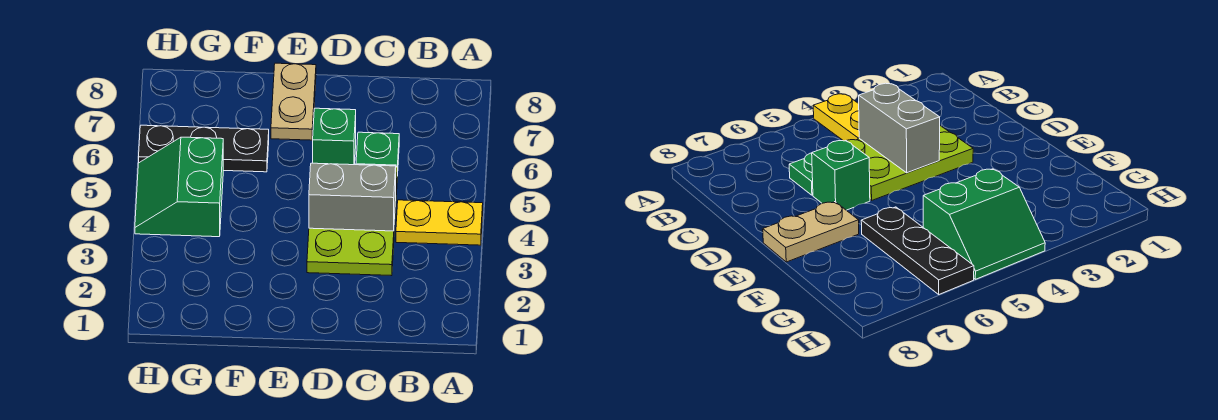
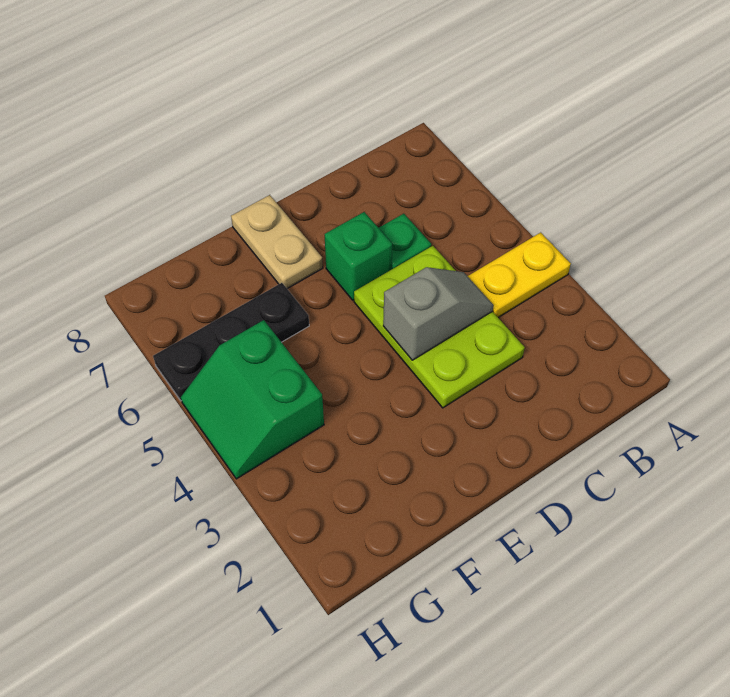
grey brick C4:D4 level 2 -> grey slope C4:D4 level 2 top D

